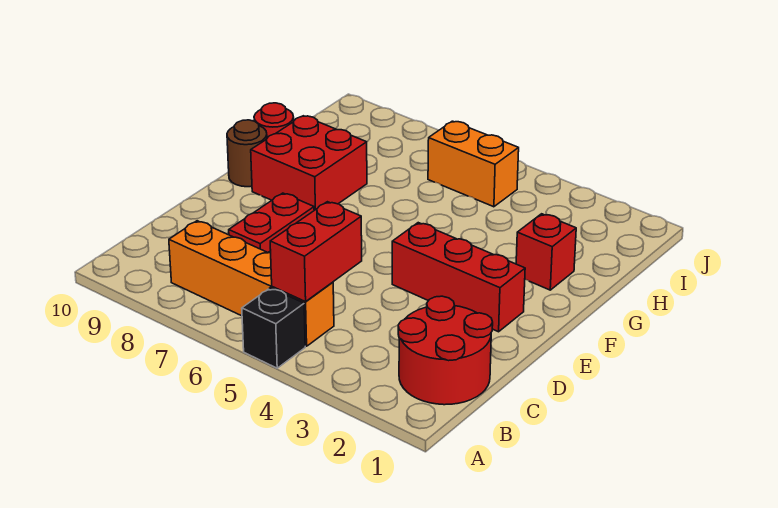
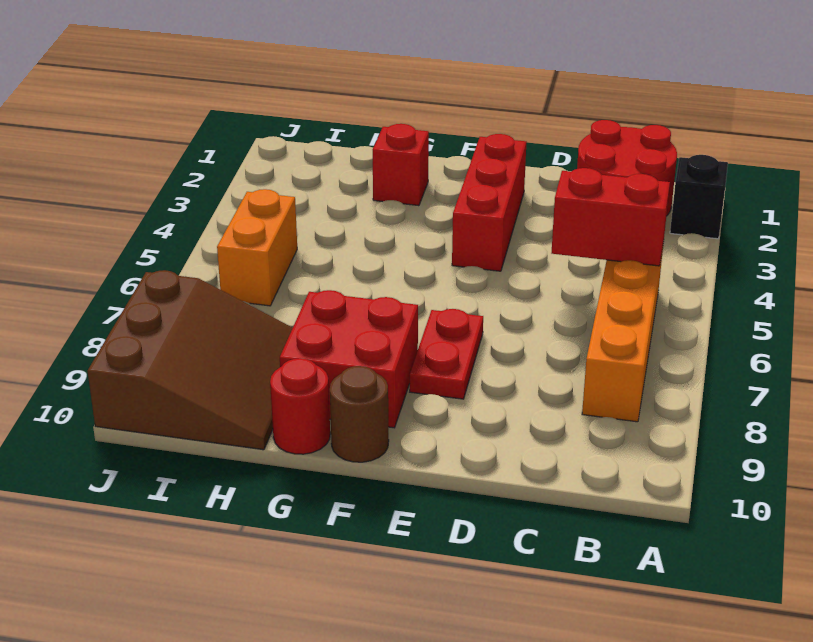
black brick A5 level 1 -> black brick A2 level 1
red plate D8:E8 level 1 -> red plate E7:E8 level 1
none -> brown slope H8:J10 level 1 top J

